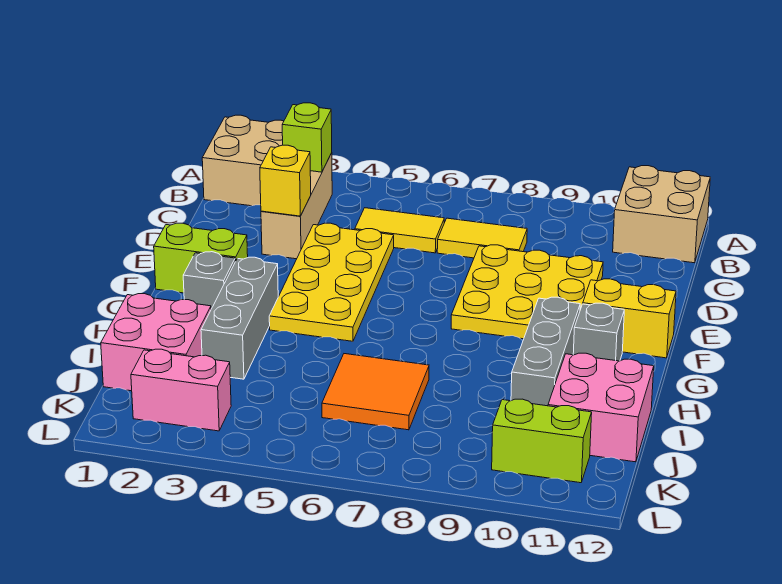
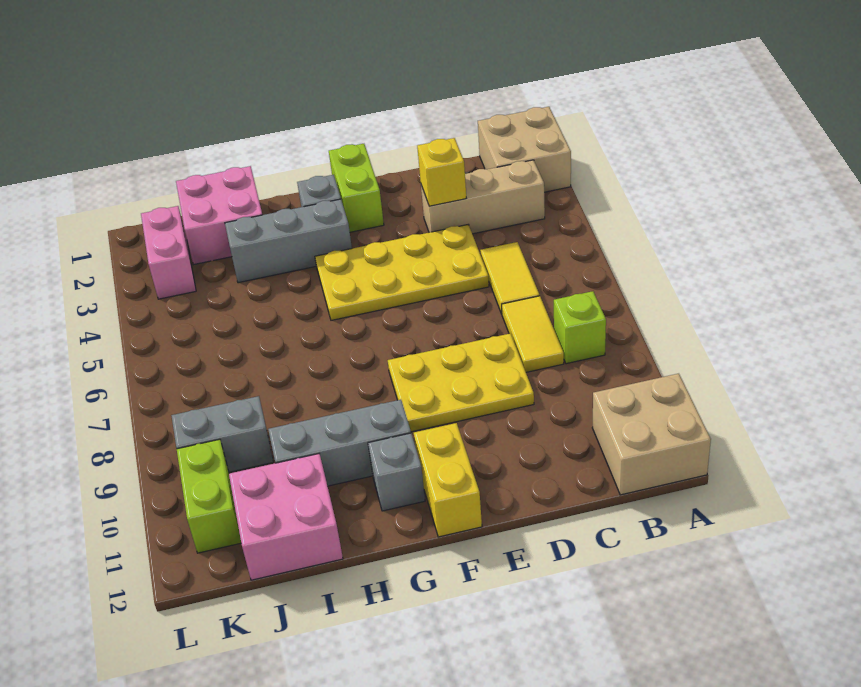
lime brick B3 level 2 -> lime brick B8 level 1
yellow plate D8:F10 level 1 -> yellow plate D8:F9 level 1
orange tile I6:J7 level 1 -> none
none -> grey brick J9:K9 level 1

